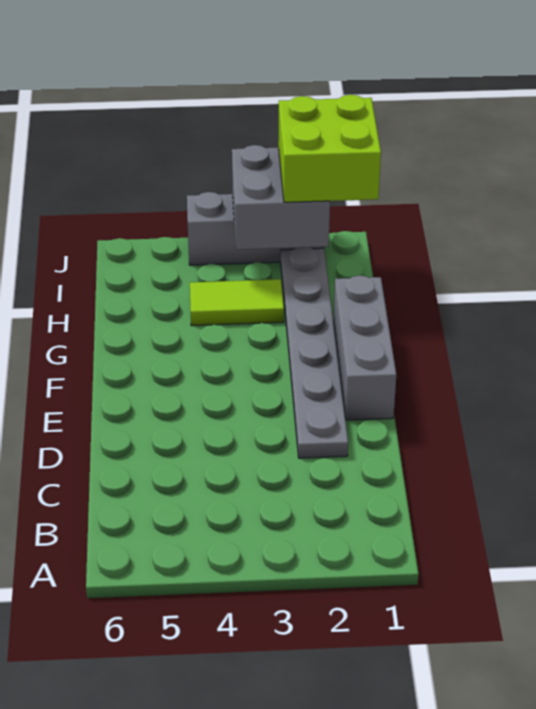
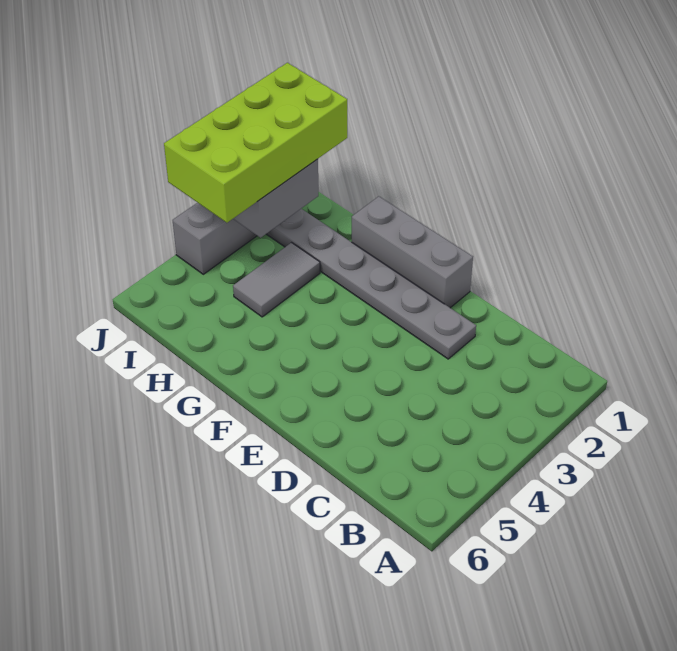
lime tile H3:H4 level 1 -> grey tile H3:H4 level 1
lime brick I1:J2 level 3 -> lime brick I1:J4 level 3

